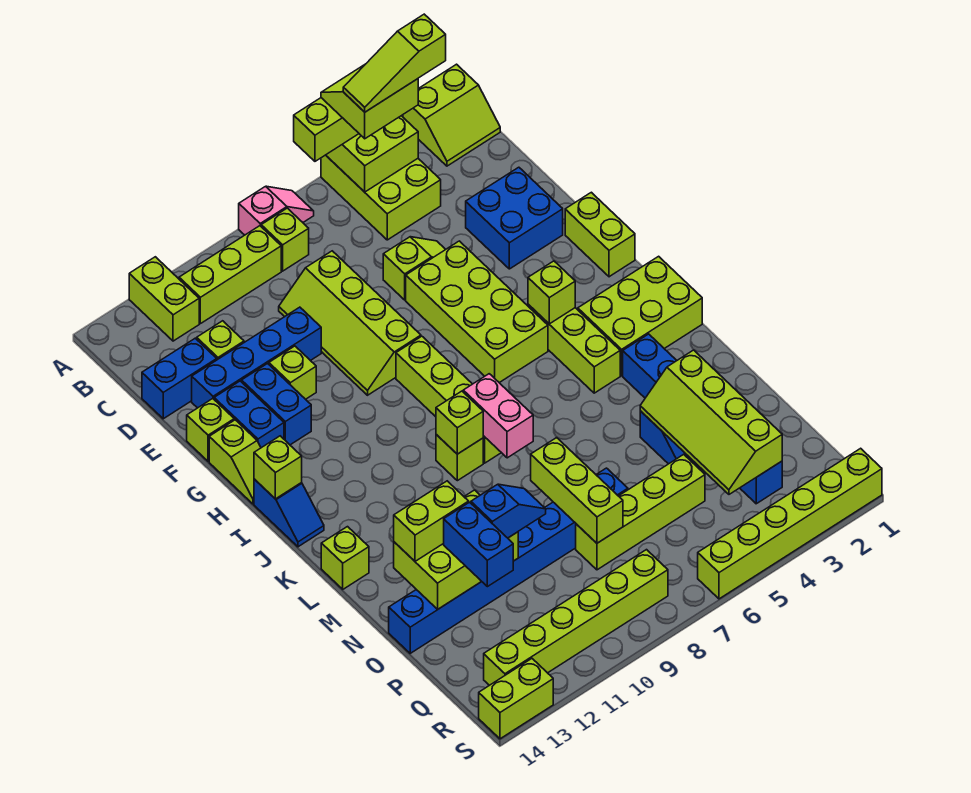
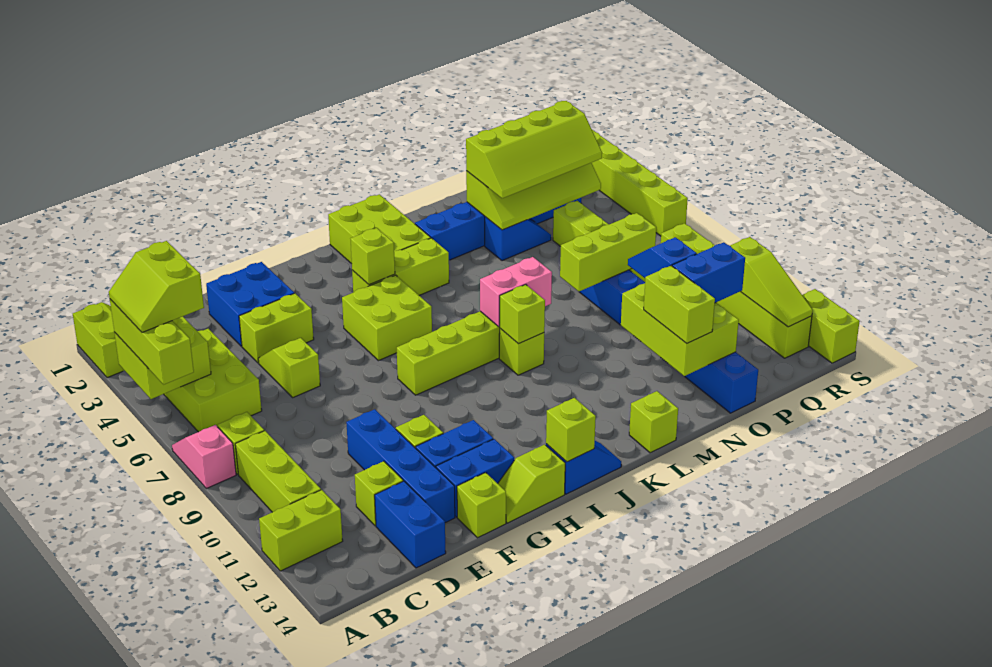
lime brick A4:C5 level 1 -> lime brick B4:C6 level 1
lime slope B3:B5 level 5 top 3 -> lime slope R11:R13 level 2 top 11
lime slope D8:G9 level 1 top 8 -> lime slope N3:Q4 level 3 top 3
lime brick F5:I6 level 1 -> lime brick H5:I6 level 1
lime brick G1:H1 level 1 -> lime brick E4:F4 level 1
lime slope G14:H14 level 1 top G -> lime slope G14:H14 level 1 top H

